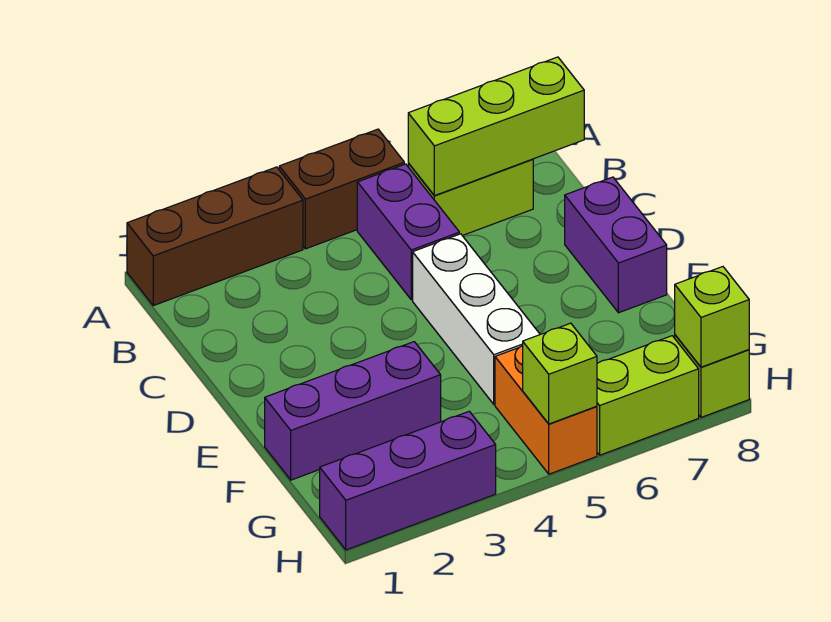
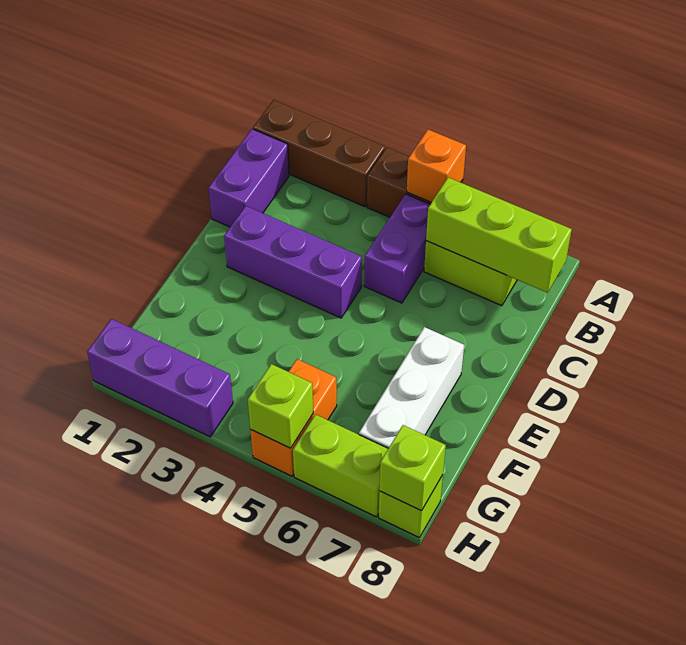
none -> orange brick A5 level 2
white brick D5:F5 level 1 -> white brick E7:G7 level 1
purple brick D8:E8 level 1 -> purple brick B1:C1 level 1
purple brick F1:F3 level 1 -> purple brick D2:D4 level 1

